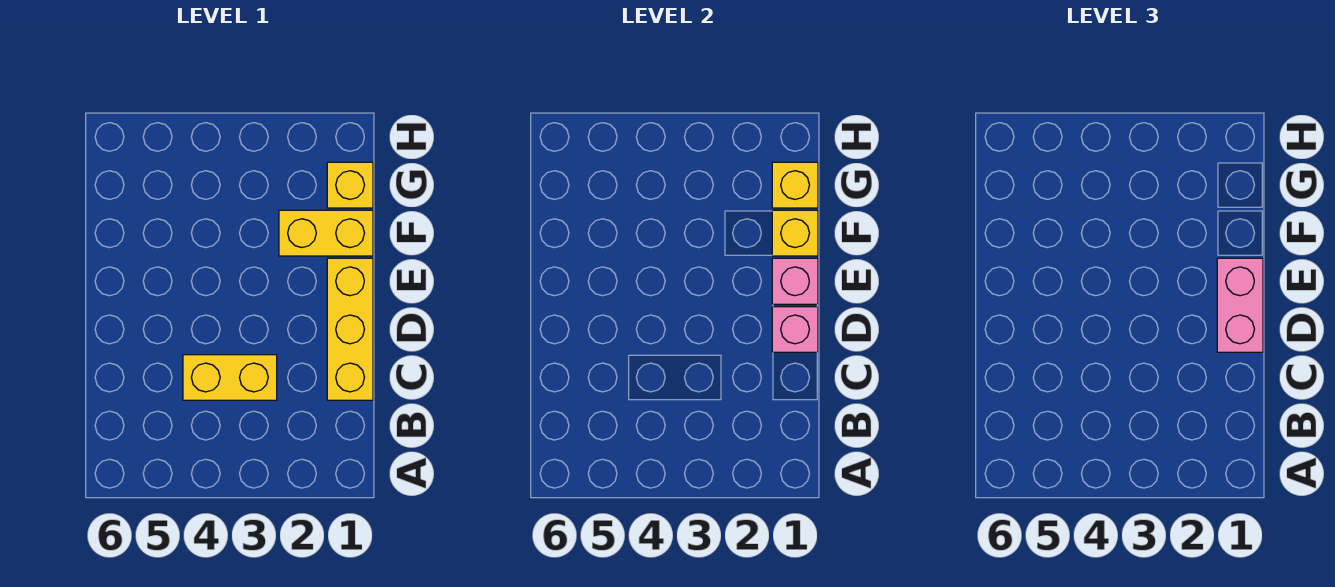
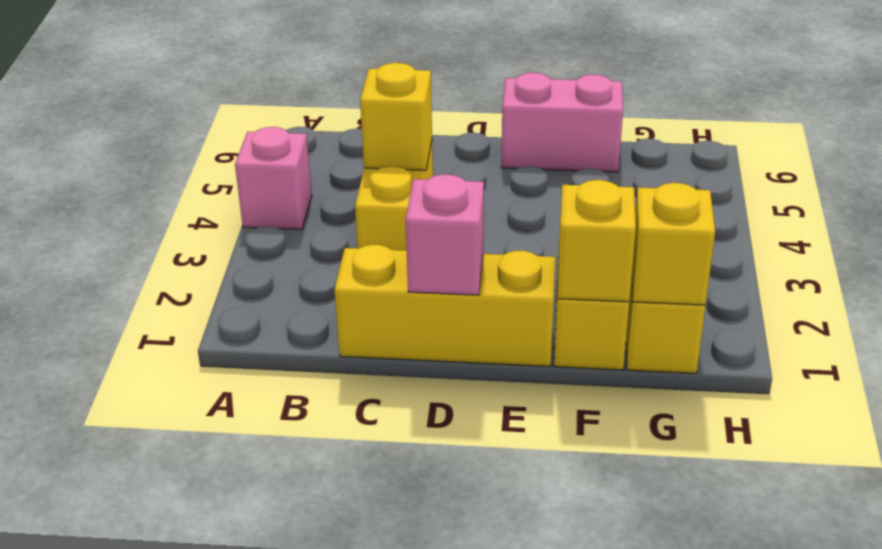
none -> yellow brick C4 level 2
pink brick D1:E1 level 3 -> pink brick E6:F6 level 1
pink brick E1 level 2 -> pink brick A4 level 1

